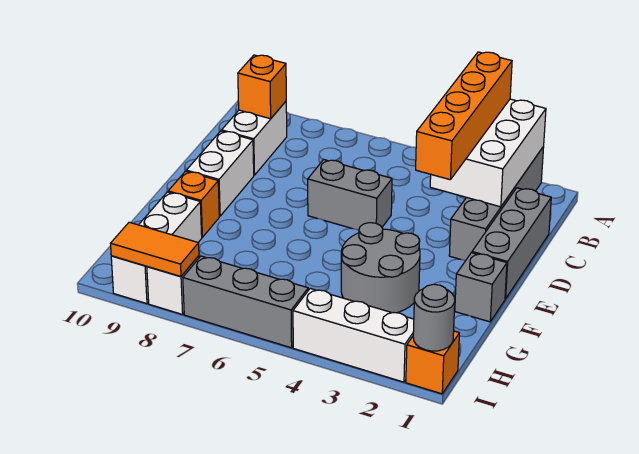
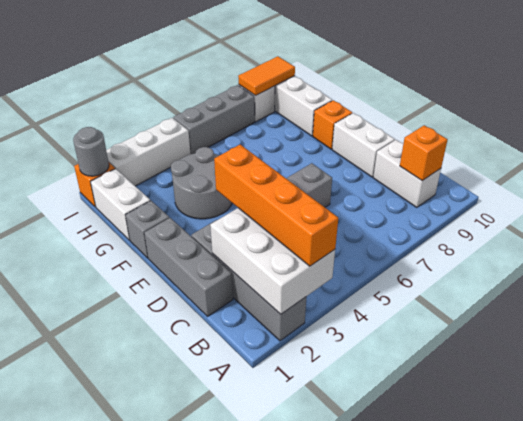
none -> white brick G1:H1 level 1

